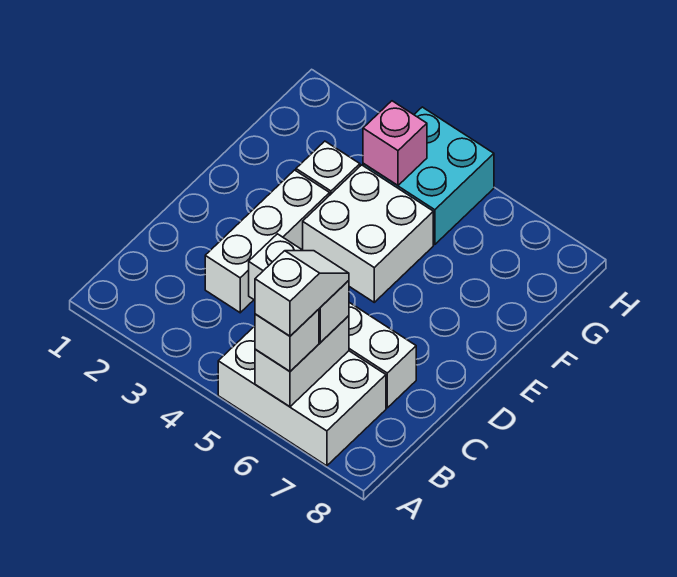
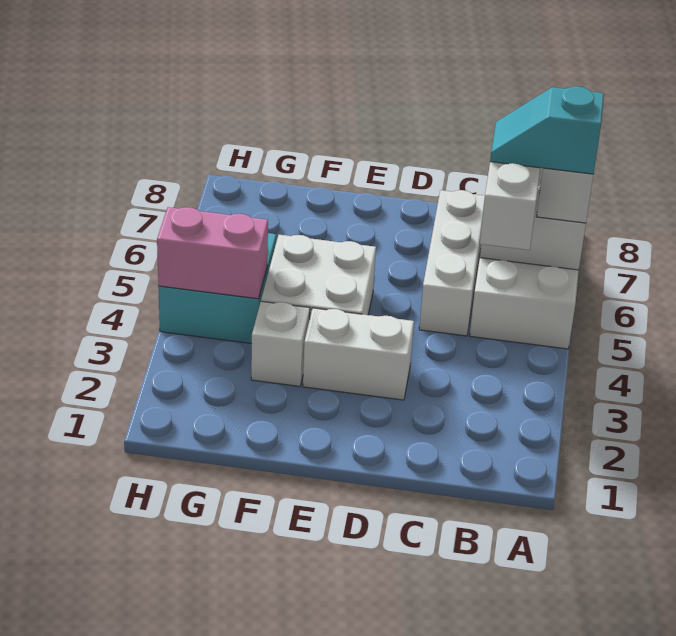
white slope A6:B6 level 4 top A -> cyan slope A6:B6 level 4 top A
white brick C3:E3 level 1 -> white brick D3:E3 level 1
pink brick G4 level 2 -> pink brick G4:H4 level 2

